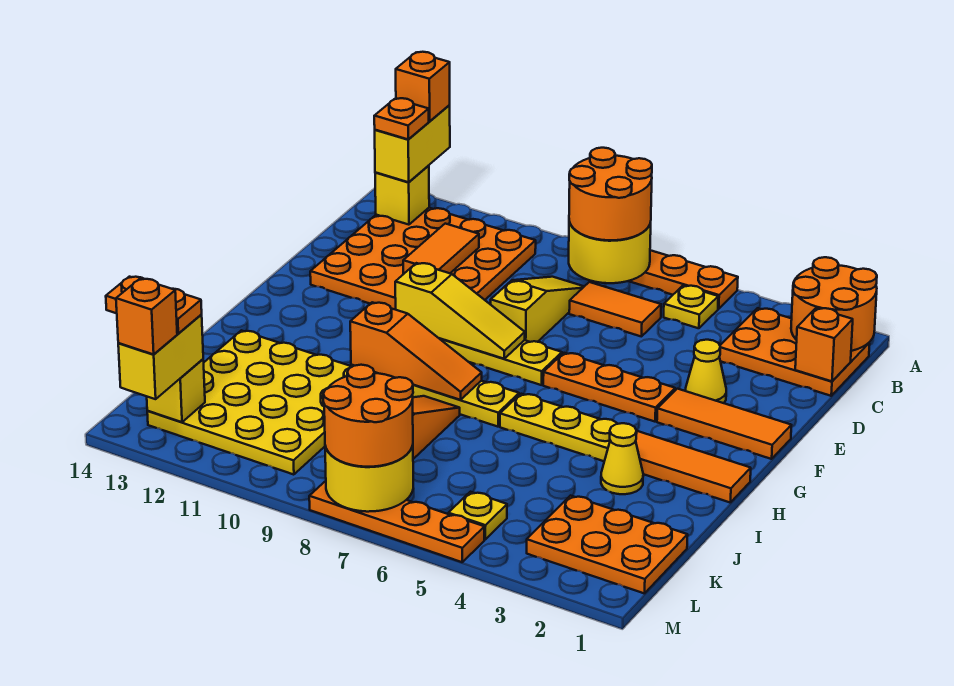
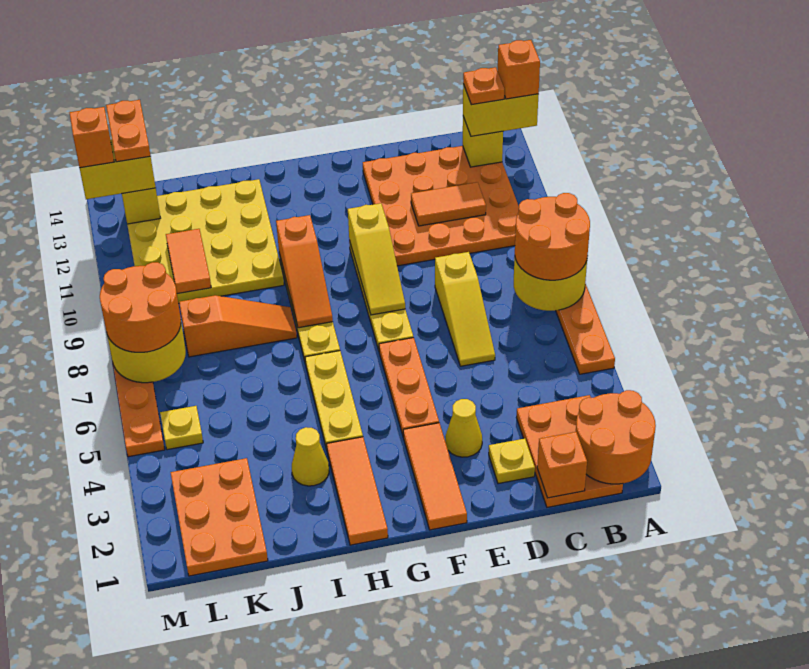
yellow plate B5 level 1 -> yellow plate D2 level 1
orange tile C6:C7 level 1 -> orange tile K10:K11 level 2
yellow slope C8:E8 level 1 top E -> yellow slope D6:D8 level 1 top 8

